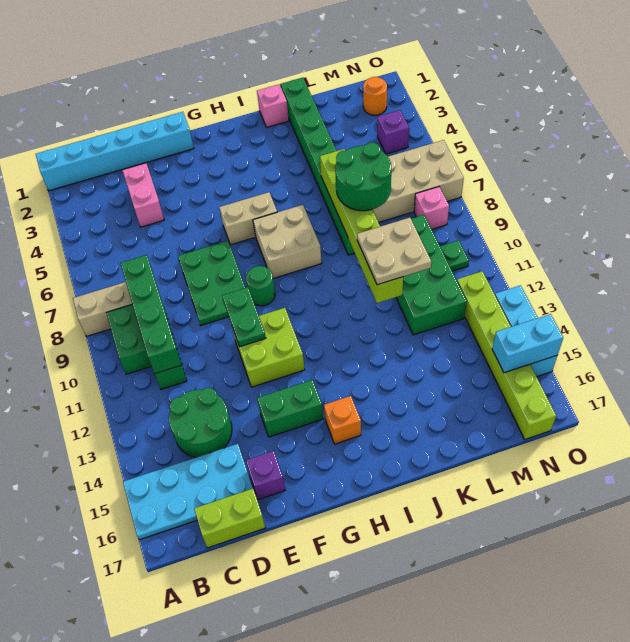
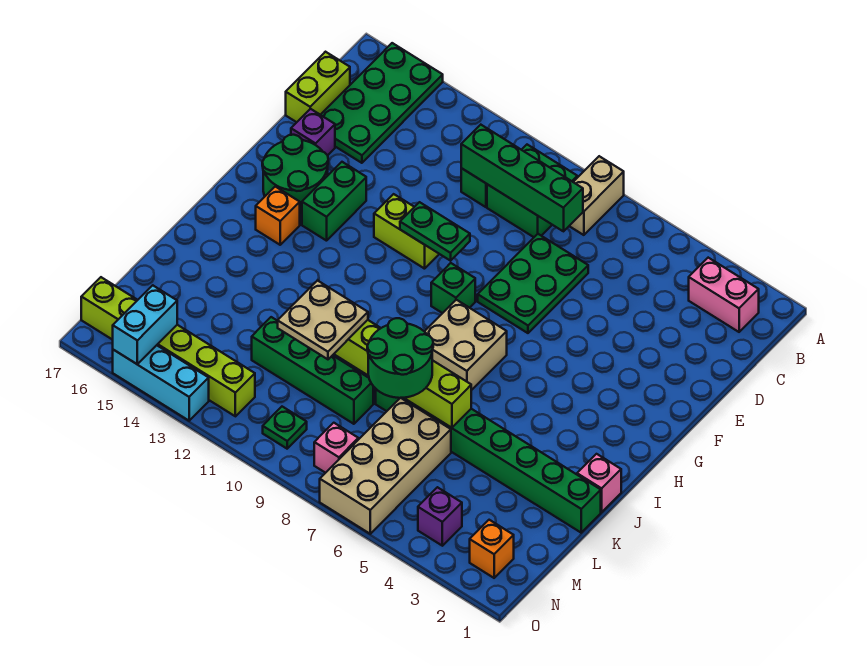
cyan brick A1:F1 level 1 -> none
cyan plate A15:D16 level 1 -> green plate A15:D16 level 1
green round brick C13:D14 level 1 -> green round brick F15:G16 level 1
pink brick D3:D4 level 1 -> pink brick B2:B3 level 1
green plate E7:F9 level 1 -> green plate D7:F8 level 1
lime brick F11:G12 level 1 -> lime brick F11:F12 level 1
tan brick G6:H6 level 1 -> none
green round brick G9 level 1 -> green brick G9 level 1
green brick L9:M12 level 1 -> green brick L9:L12 level 1
orange round brick N2 level 1 -> orange brick N2 level 1

